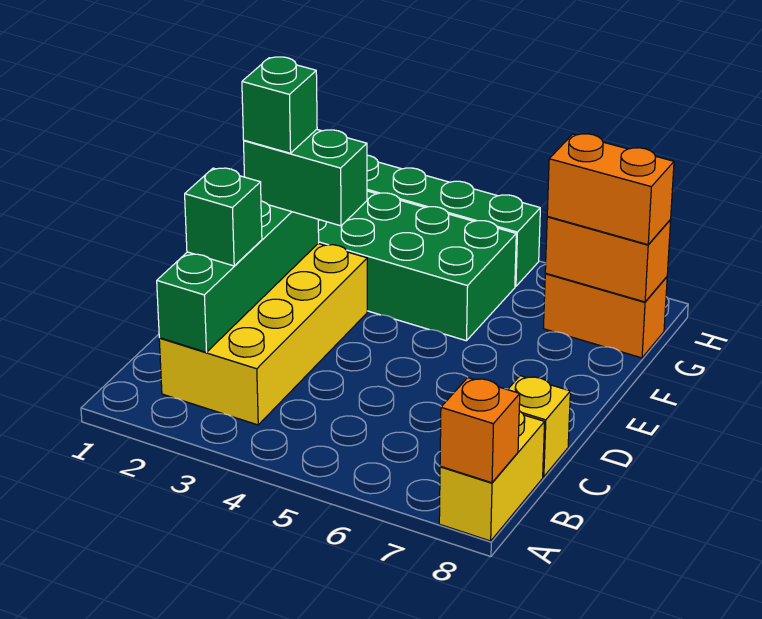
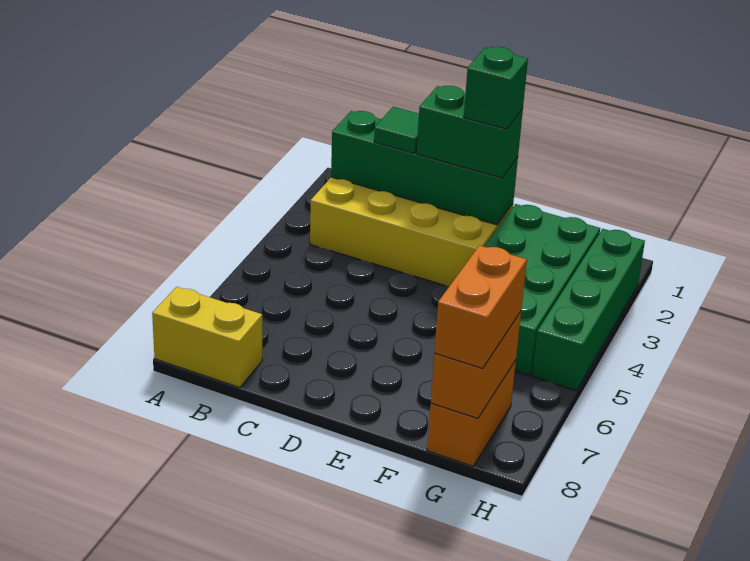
orange brick A8 level 2 -> none
green brick C2 level 3 -> green tile C2 level 3
yellow brick C8 level 1 -> none
green brick E2:E3 level 3 -> green brick D2:E2 level 3

